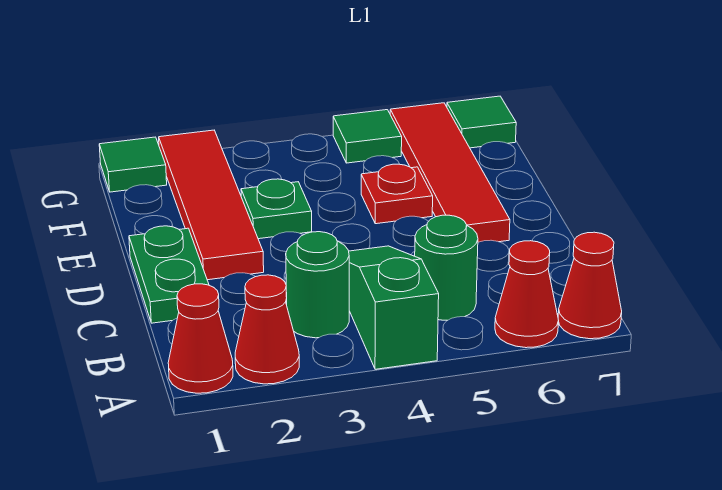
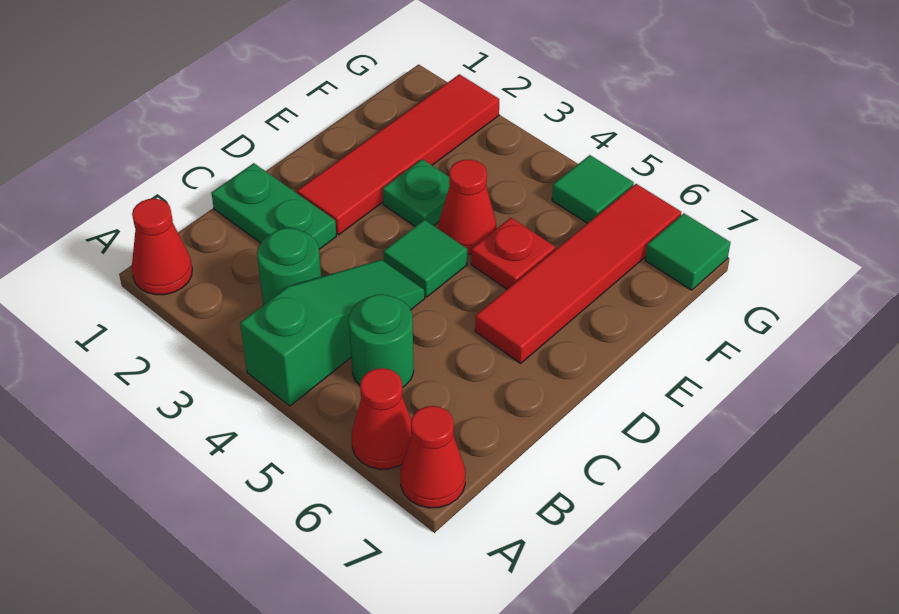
red cone A2 level 1 -> red cone E4 level 1
green plate C1:D1 level 1 -> green plate C1:C2 level 1
green tile G1 level 1 -> green tile D4 level 1

